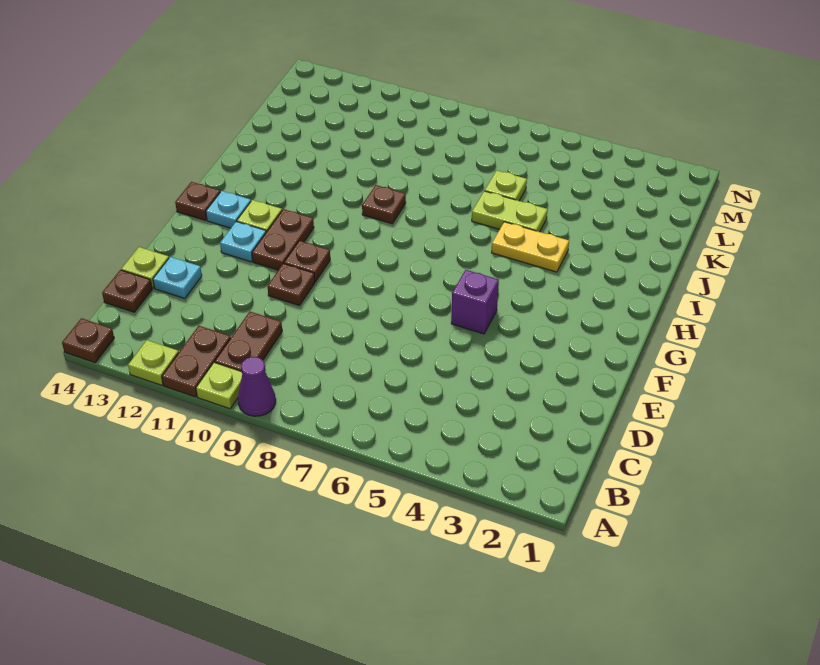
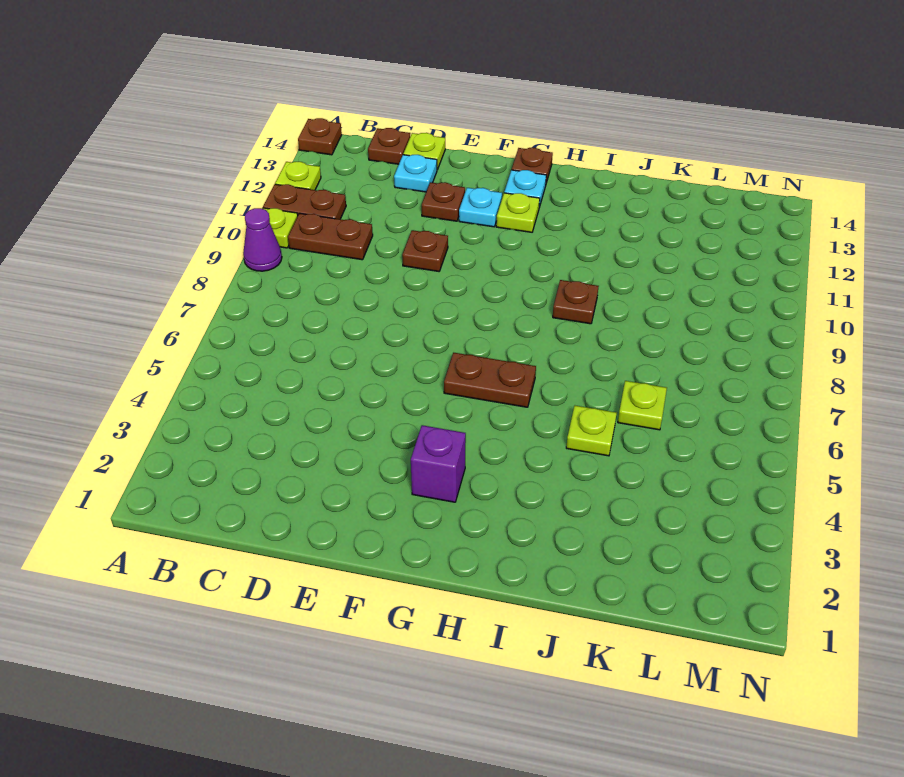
purple brick F5 level 1 -> purple brick G3 level 1
brown plate F10 level 1 -> brown plate E12 level 1
brown plate F11:G11 level 1 -> brown plate G6:H6 level 1
yellow plate I4:I5 level 1 -> none
lime plate J5:J6 level 1 -> lime plate J5 level 1

